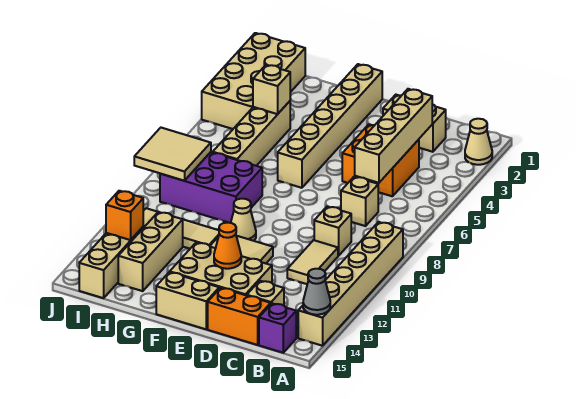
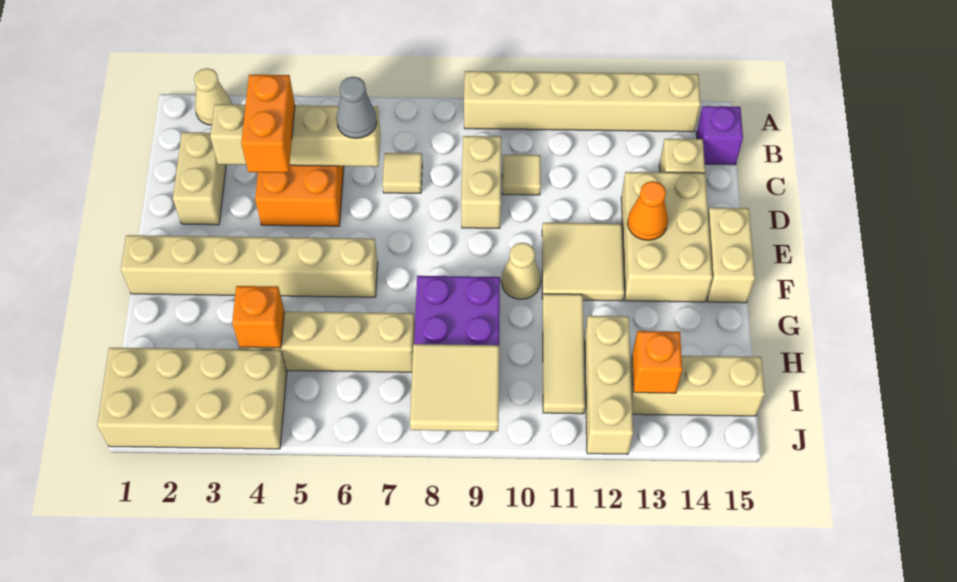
grey cone A14 level 2 -> grey cone C6 level 3
tan brick C7 level 1 -> tan tile C7 level 1
tan brick C9 level 1 -> tan brick C9:D9 level 1
tan tile C10:C11 level 1 -> tan tile C10 level 1
orange brick C15:D15 level 1 -> orange brick C4:D4 level 3
tan brick H4 level 2 -> orange brick H4 level 2
tan brick H12:H14 level 1 -> tan brick H12:J12 level 1

